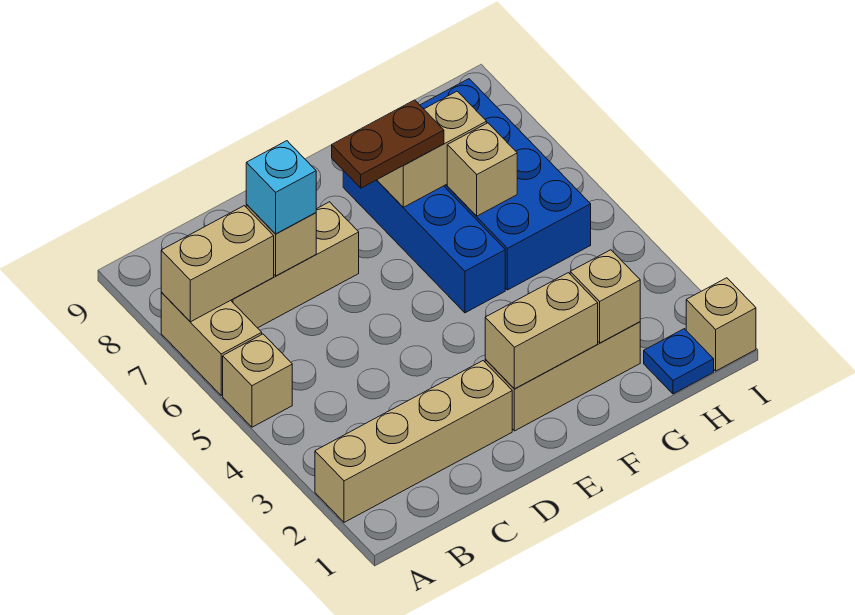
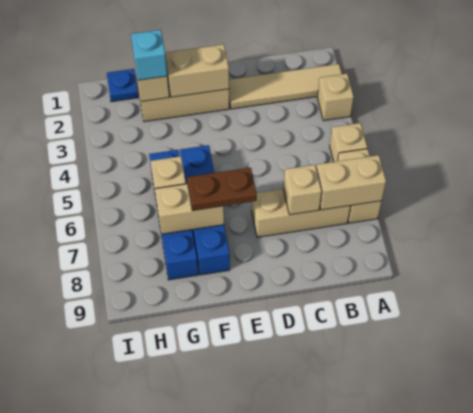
tan brick A2:D2 level 1 -> tan tile A2:D2 level 1
cyan brick C7 level 3 -> cyan brick G2 level 3
blue brick G5:H8 level 1 -> blue brick G5:G8 level 1
tan brick I1 level 1 -> tan brick A3 level 1

